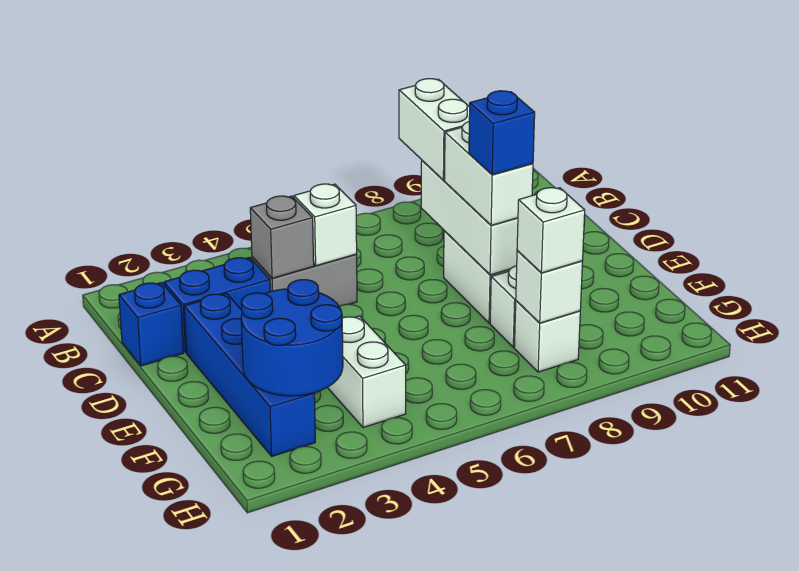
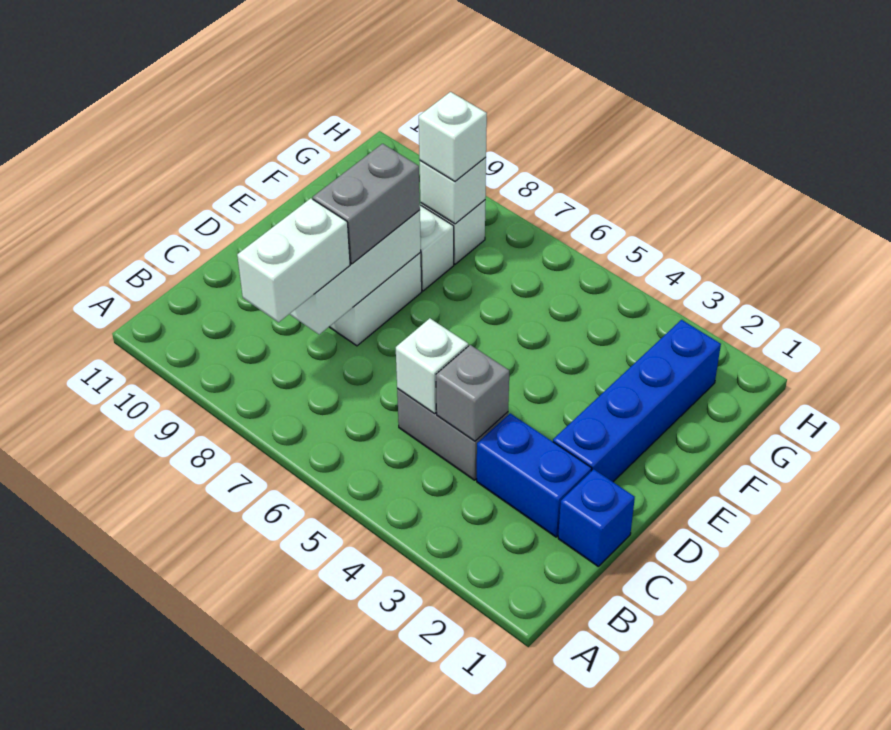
white brick D8:E8 level 3 -> grey brick D8:E8 level 3
blue brick E8 level 4 -> none
blue round brick F2:G3 level 2 -> none
white brick F4:G4 level 1 -> none

